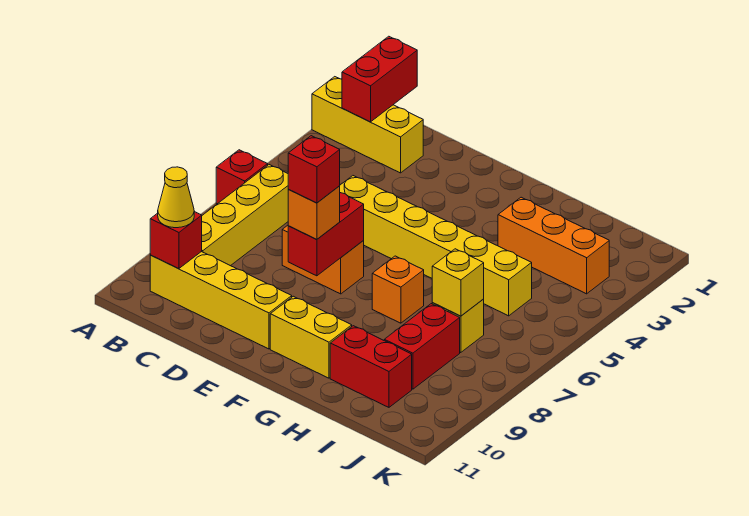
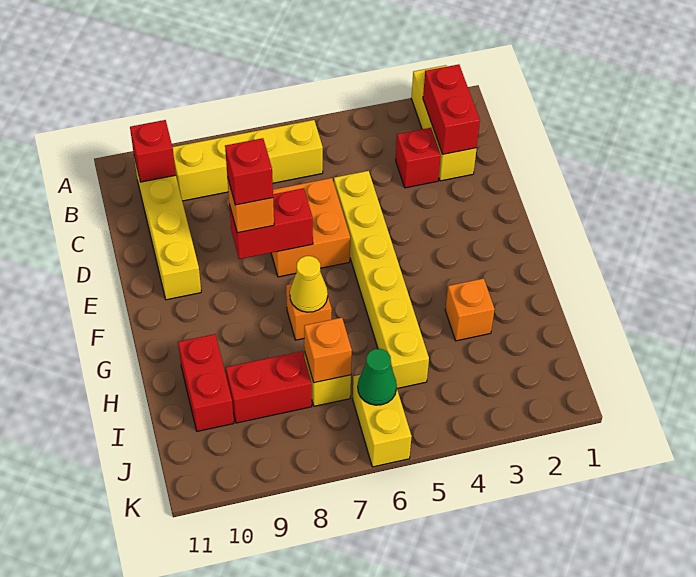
red brick A6 level 1 -> red brick C3 level 1
red brick B1:B2 level 2 -> red brick B2:C2 level 2
yellow cone B10 level 3 -> yellow cone G7 level 2
orange brick D7:E7 level 1 -> orange brick D6:E7 level 1
yellow brick F10:G10 level 1 -> yellow brick J6:K6 level 1
orange brick H3:J3 level 1 -> orange brick H3 level 1
yellow brick I7 level 2 -> orange brick I7 level 2
none -> green cone J6 level 2

